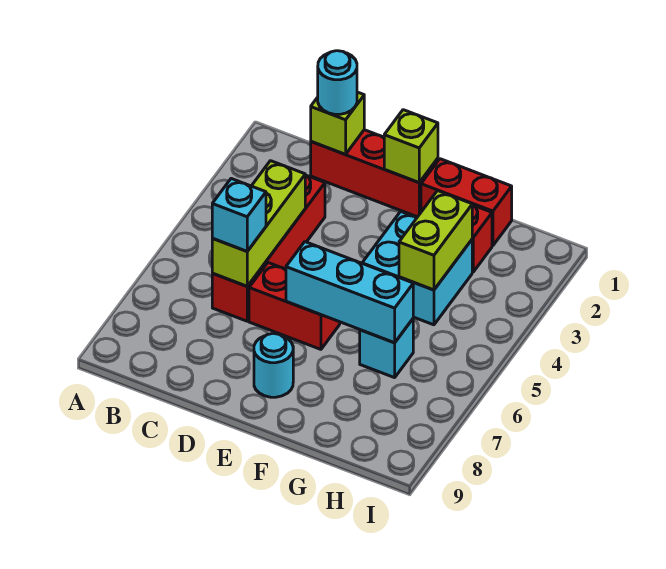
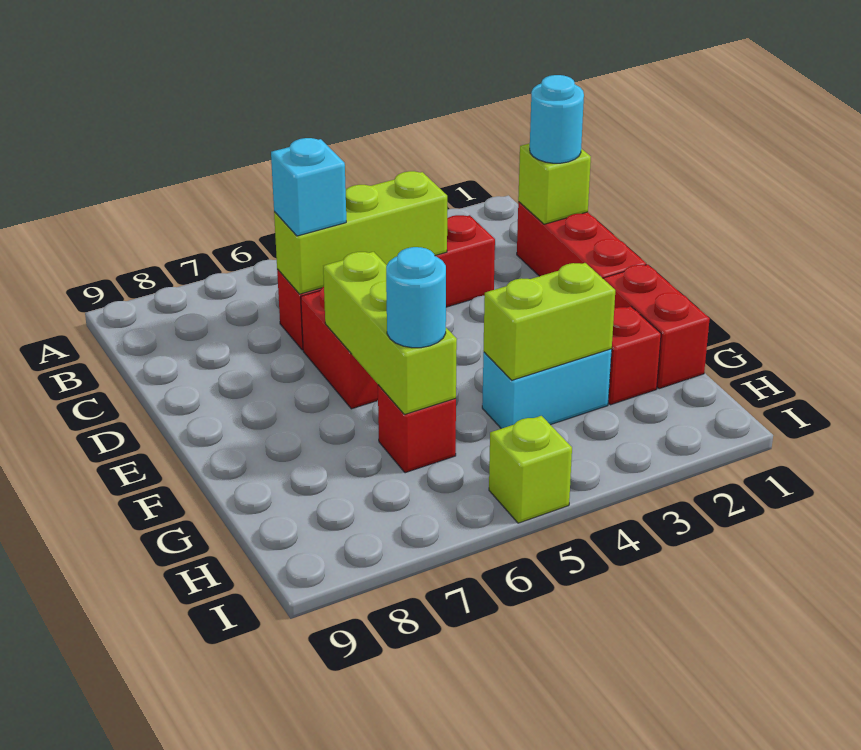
lime brick E1 level 2 -> lime brick I5 level 1
cyan brick E6:G6 level 2 -> lime brick E6:G6 level 2
cyan round brick E8 level 1 -> cyan round brick G6 level 3
cyan brick F3:G4 level 1 -> cyan brick G3:G4 level 1
cyan brick G6 level 1 -> red brick G6 level 1

